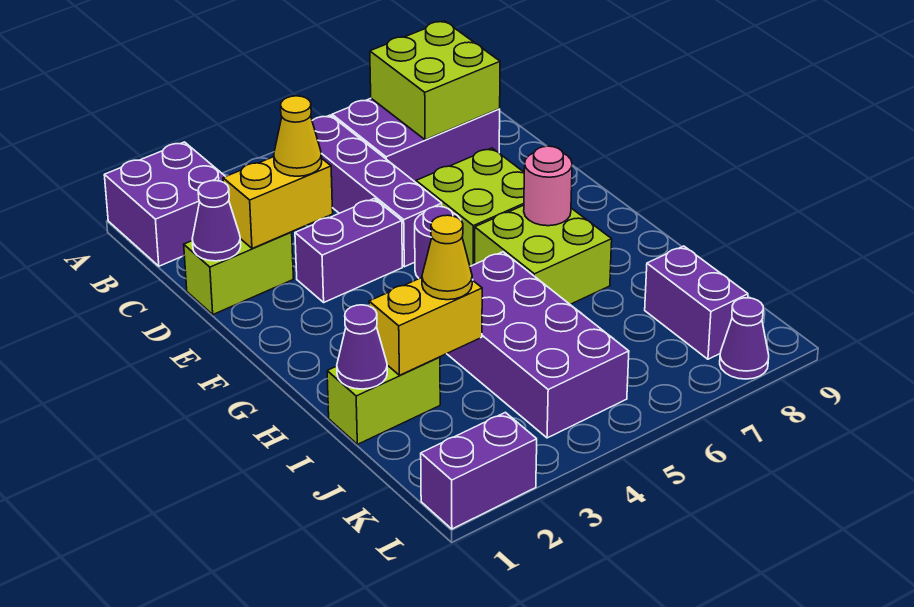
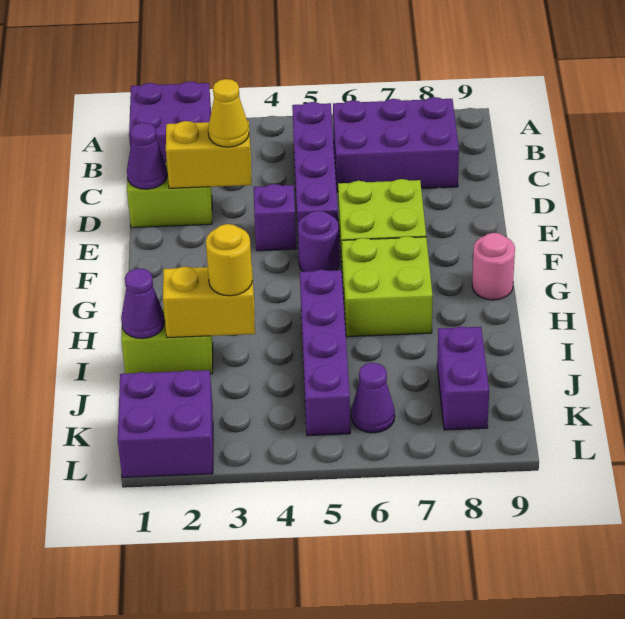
lime brick B7:C8 level 2 -> none
purple brick E3:E4 level 1 -> purple brick E4 level 1
pink round brick G7 level 2 -> pink round brick G9 level 1
purple brick H4:K5 level 1 -> purple brick H5:K5 level 1
yellow cone I3 level 3 -> yellow round brick I3 level 3
purple brick L1:L2 level 1 -> purple brick K1:L2 level 1
purple cone L8 level 1 -> purple cone K6 level 1

